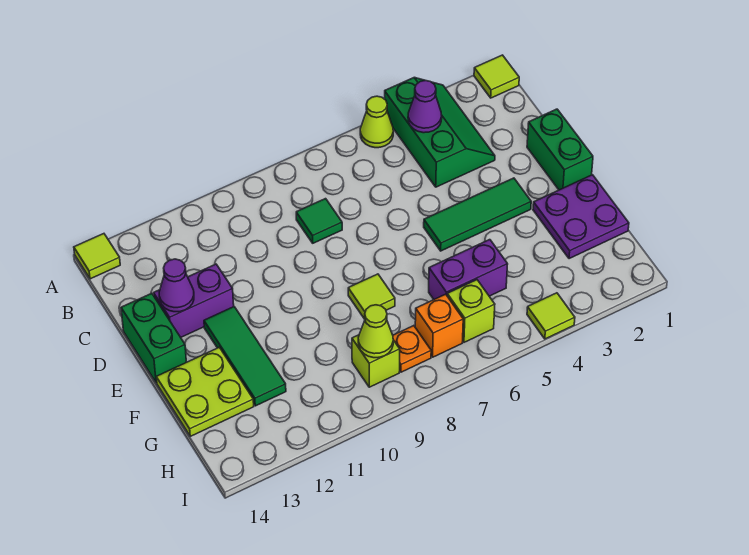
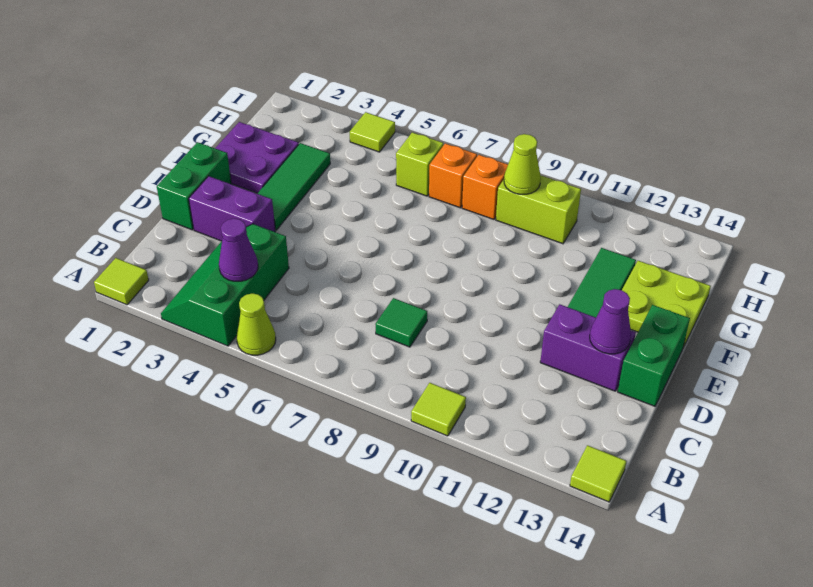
green tile E3:E5 level 1 -> green tile E3:G3 level 1
lime tile F8 level 1 -> lime tile A10 level 1
purple brick G5:G6 level 1 -> purple brick D2:D3 level 1
orange plate H8 level 1 -> orange brick H8 level 1
lime brick H9 level 1 -> lime brick H9:H10 level 1

